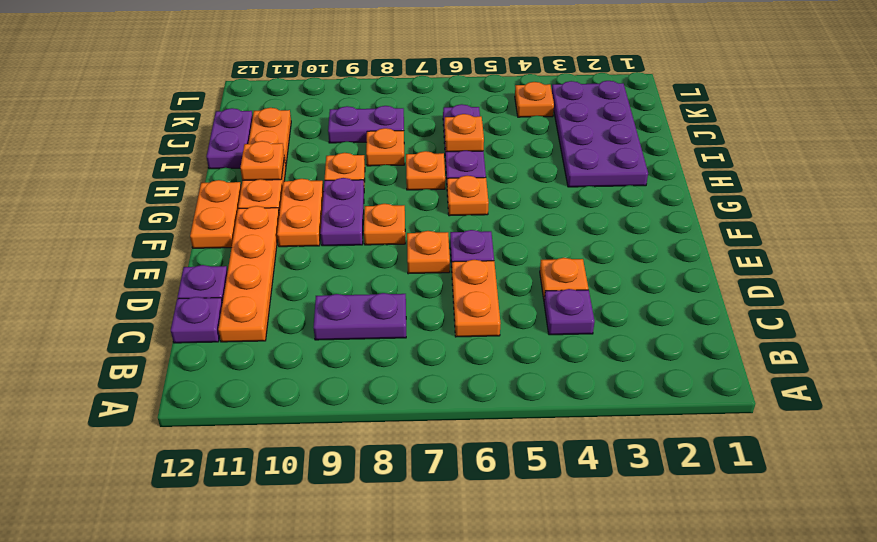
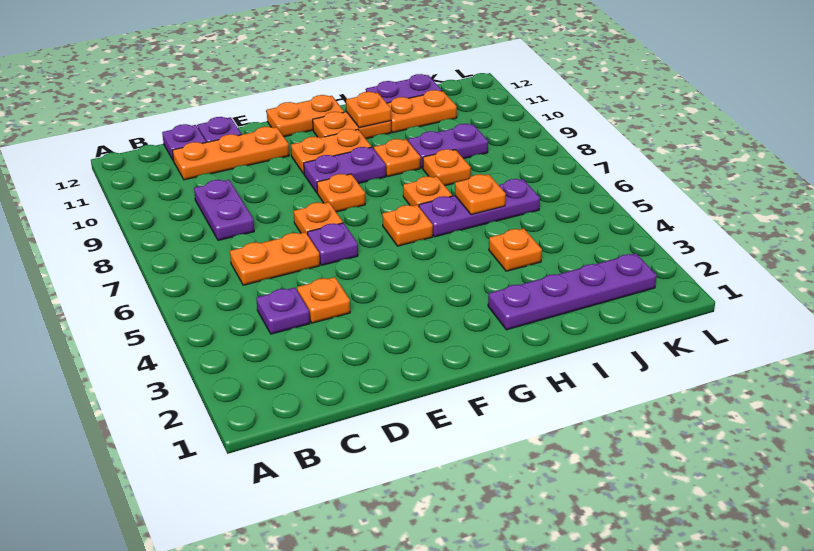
orange plate C11:F11 level 1 -> orange plate C11:E11 level 1
purple plate H2:K3 level 1 -> purple plate H2:K2 level 1
purple plate J8:J9 level 1 -> purple plate I9:J9 level 1
orange plate K4 level 1 -> orange plate I4 level 1

